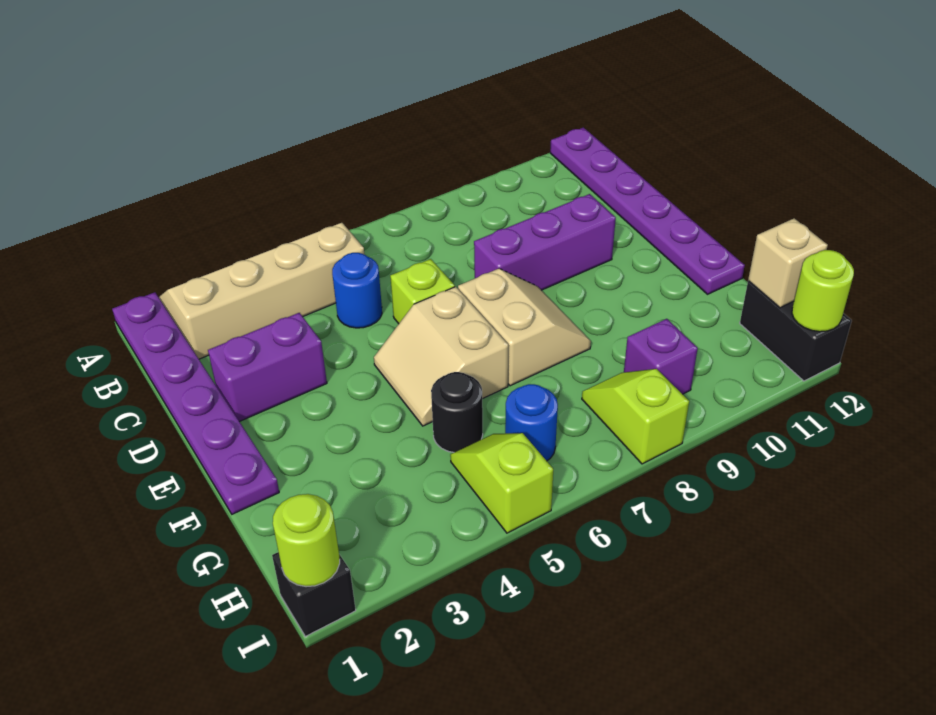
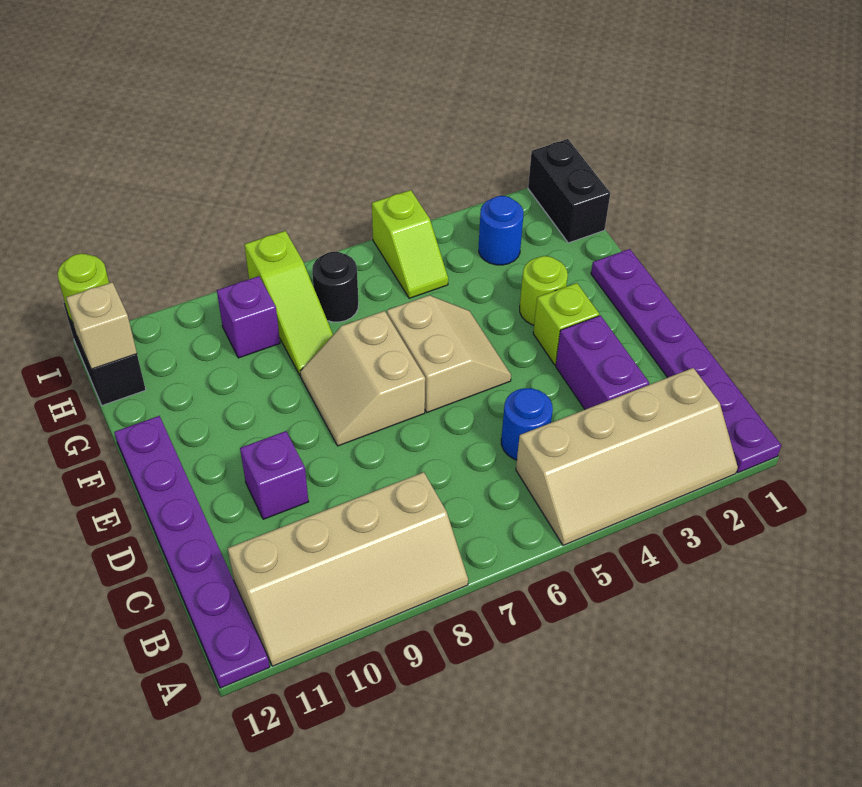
none -> tan slope A8:B11 level 1 top B
purple brick D2:D3 level 1 -> purple brick C3:D3 level 1
lime brick D6 level 1 -> lime brick E3 level 1
purple brick D8:D10 level 1 -> purple brick D10 level 1
black round brick G5 level 1 -> black round brick H7 level 1
blue round brick H6 level 1 -> blue round brick H3 level 1
lime slope H8:I8 level 1 top I -> lime slope G8:I8 level 1 top I
black brick I1 level 1 -> black brick H1:I1 level 1
lime round brick I1 level 2 -> lime round brick F3 level 1

